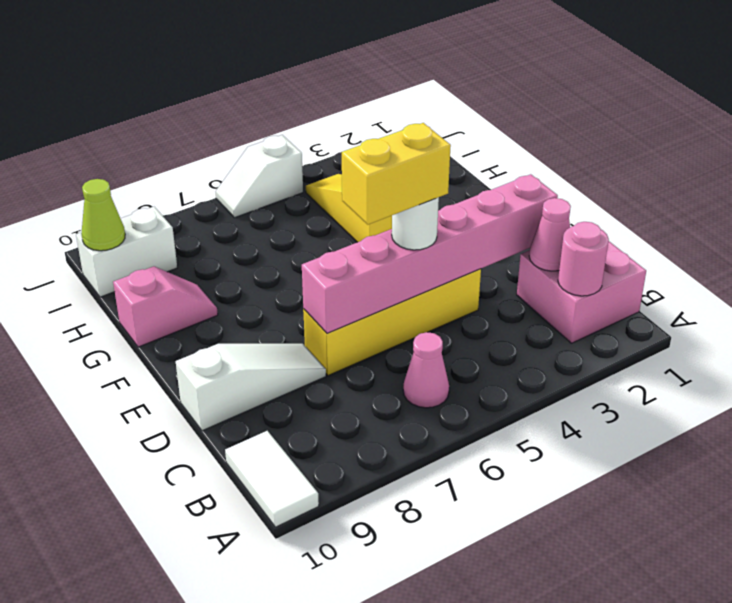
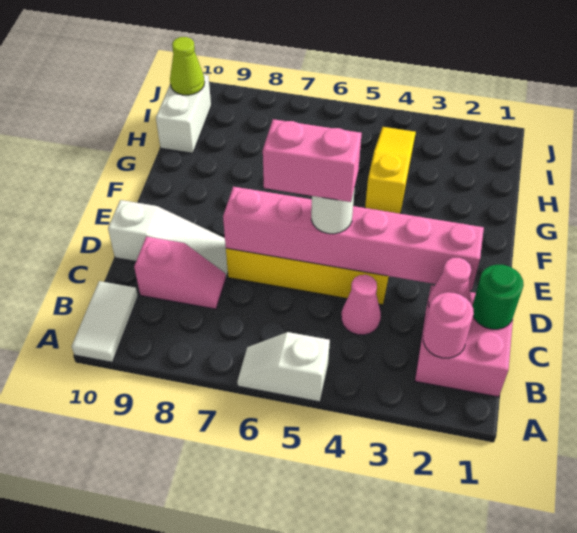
pink cone B6 level 1 -> pink cone C4 level 1
none -> green round brick C1 level 2
yellow brick D5:D6 level 4 -> pink brick D5:D6 level 4
pink slope G9:G10 level 1 top 10 -> pink slope C8:C9 level 1 top 9
white brick I9:I10 level 1 -> white brick H10:I10 level 1
white slope J5:J6 level 1 top 5 -> white slope A5:A6 level 1 top 5

